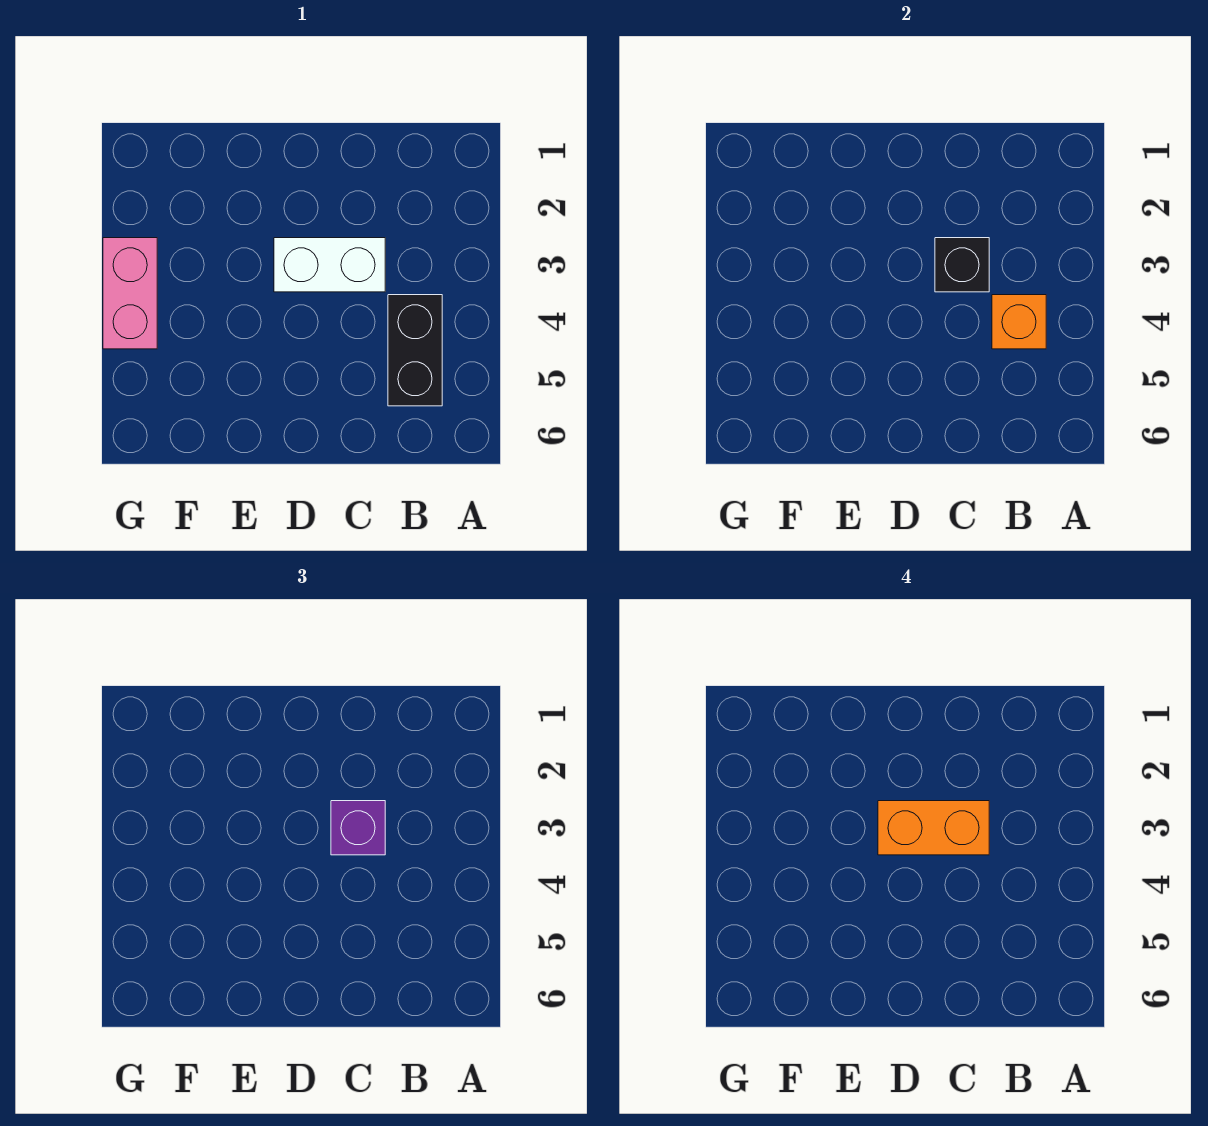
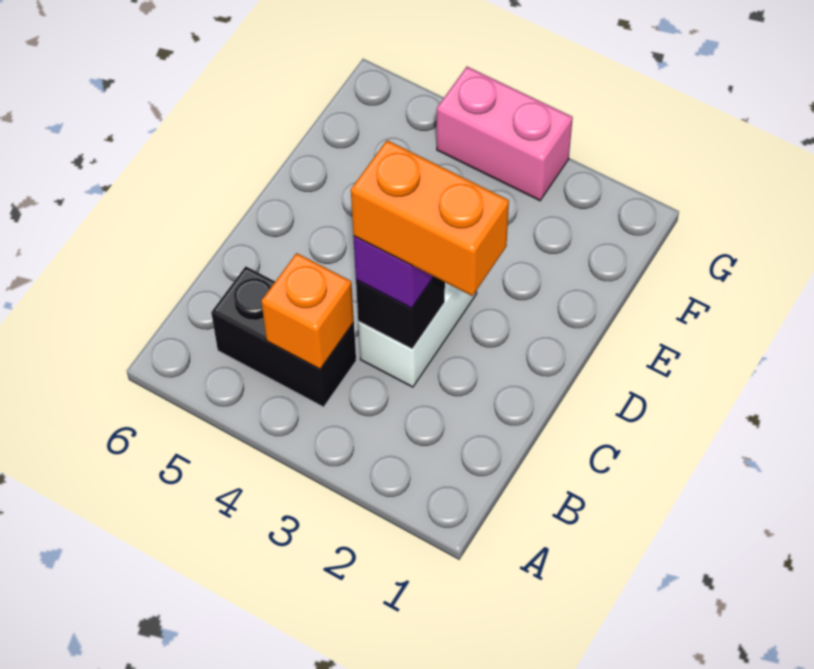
orange brick C3:D3 level 4 -> orange brick C2:C3 level 4

